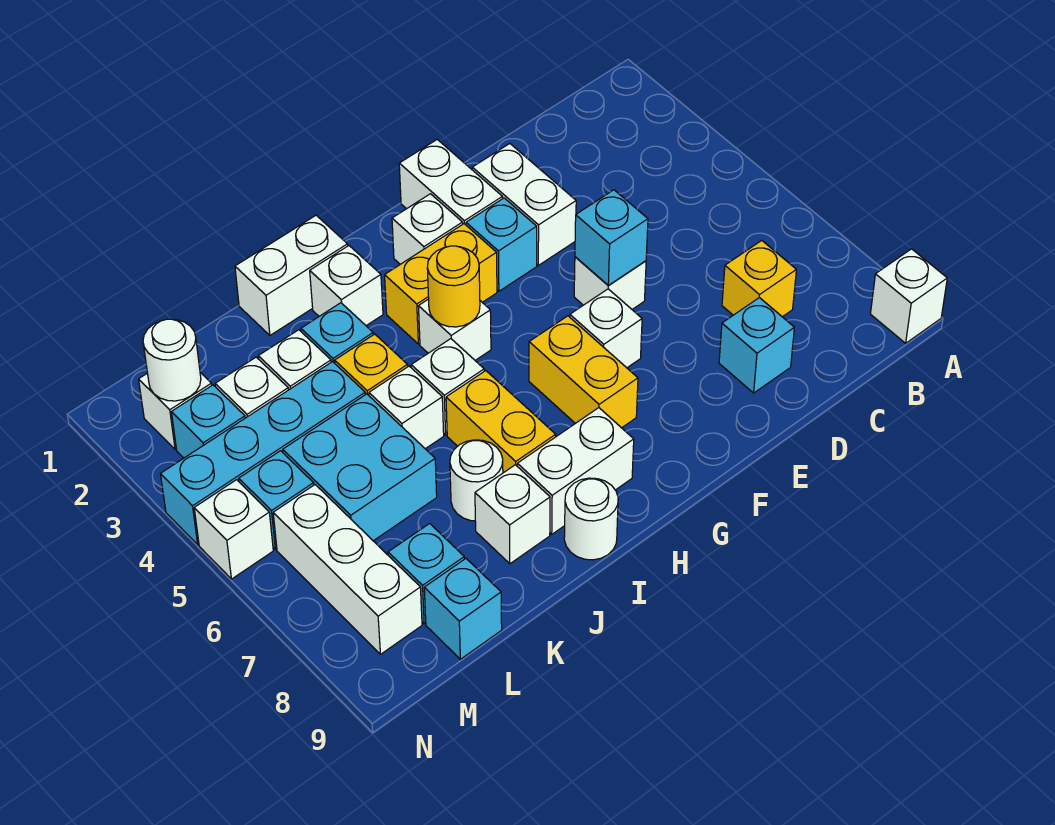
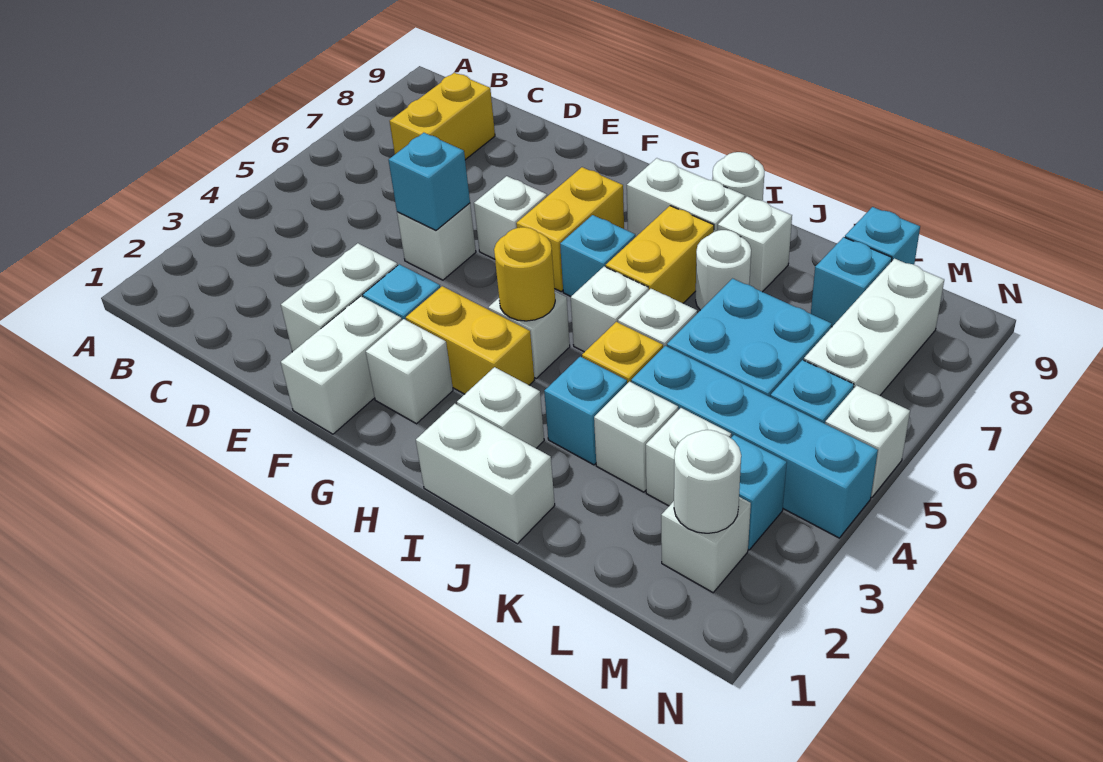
white brick A9 level 1 -> none
yellow brick C7 level 1 -> yellow brick C7:C8 level 1
cyan brick D8 level 1 -> cyan brick H6 level 1

